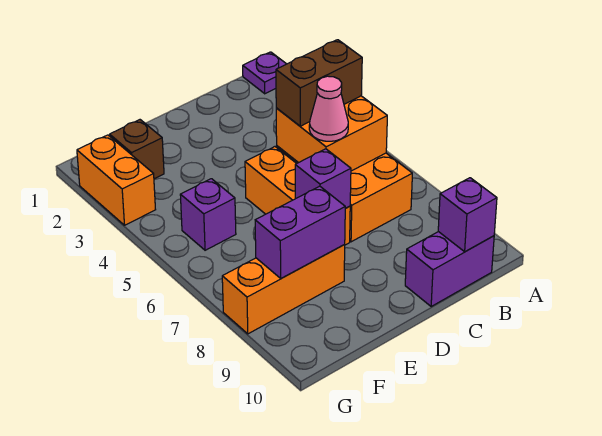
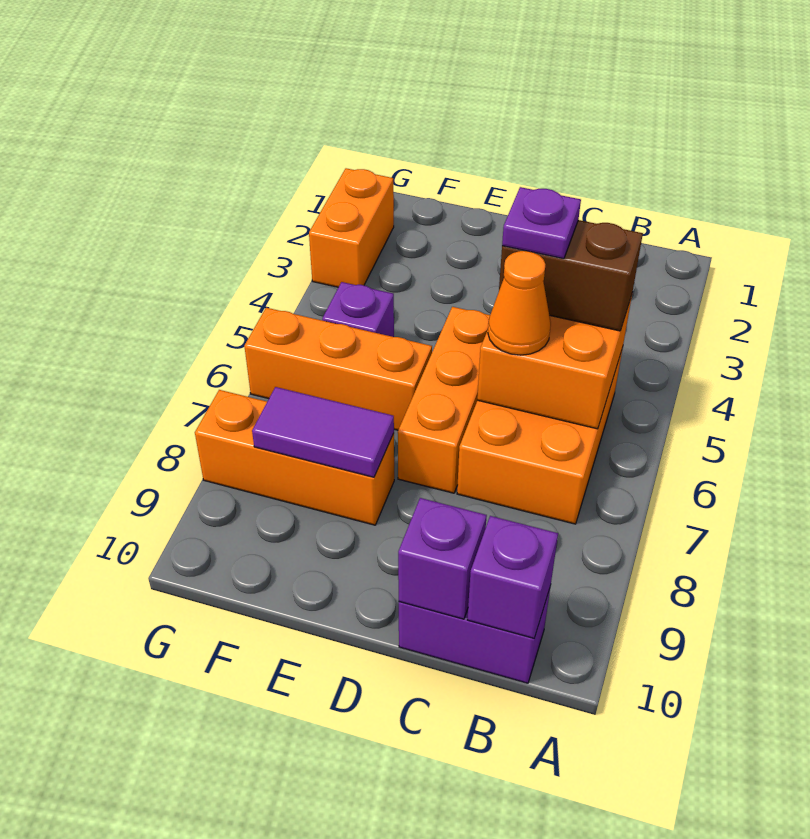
purple plate A1 level 1 -> purple plate C5 level 4
pink cone C6 level 3 -> orange cone C6 level 3
purple brick D7 level 2 -> purple brick C10 level 2
none -> orange brick E6:G6 level 1
purple brick E8:F8 level 2 -> purple tile E8:F8 level 2
brown brick F2 level 1 -> none

